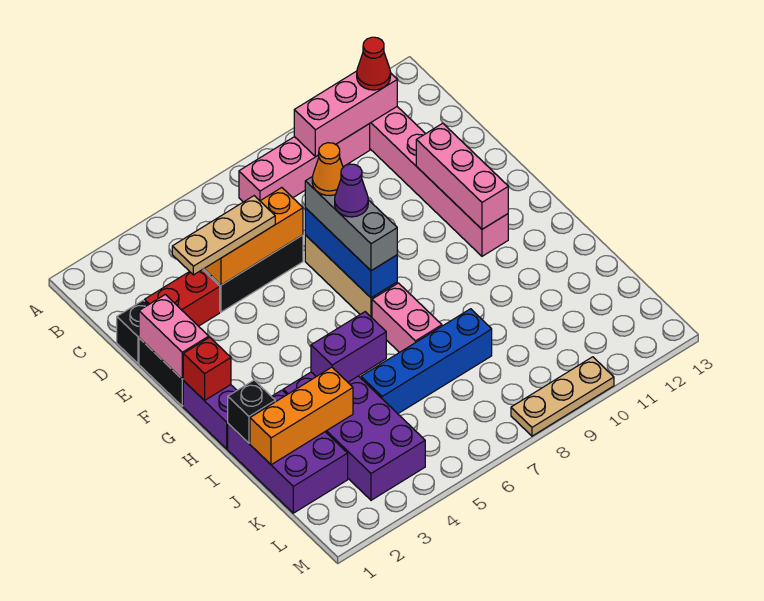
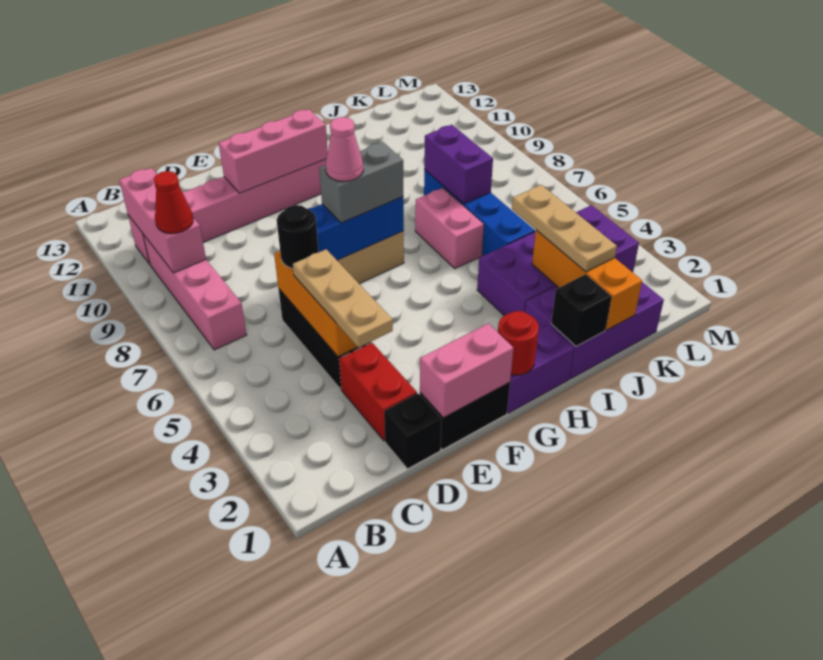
red cone B11 level 3 -> red cone B9 level 3
none -> black round brick D6 level 3
grey brick E7:G7 level 3 -> grey brick F7:G7 level 3
orange cone E7 level 4 -> none
purple cone F7 level 4 -> pink cone F7 level 4
red brick G1 level 2 -> red round brick G1 level 2
pink brick H7:I7 level 1 -> pink brick I6:I7 level 1
purple brick I4:I5 level 2 -> purple brick J7:J8 level 2
tan plate M8:M10 level 1 -> tan plate J2:J4 level 3

